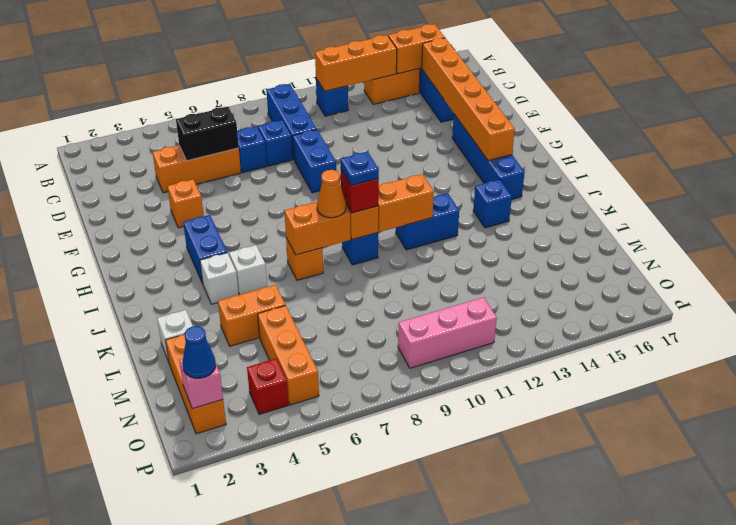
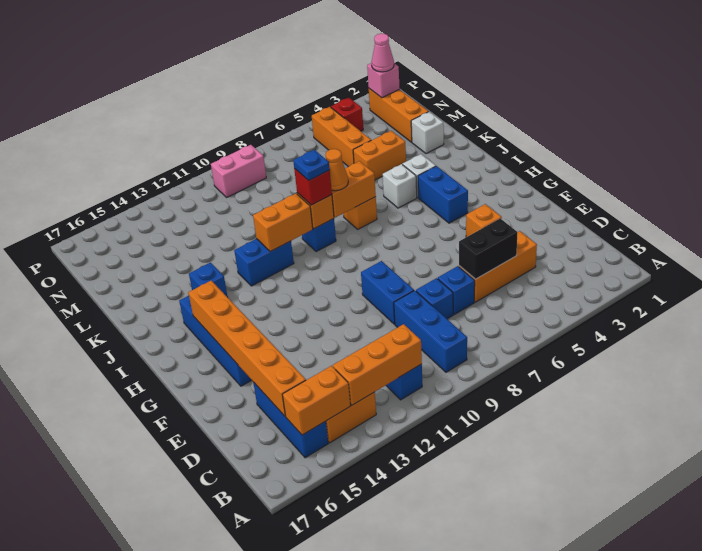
blue cone O2 level 3 -> pink cone O2 level 3
pink brick O9:O11 level 1 -> pink brick O9:O10 level 1

